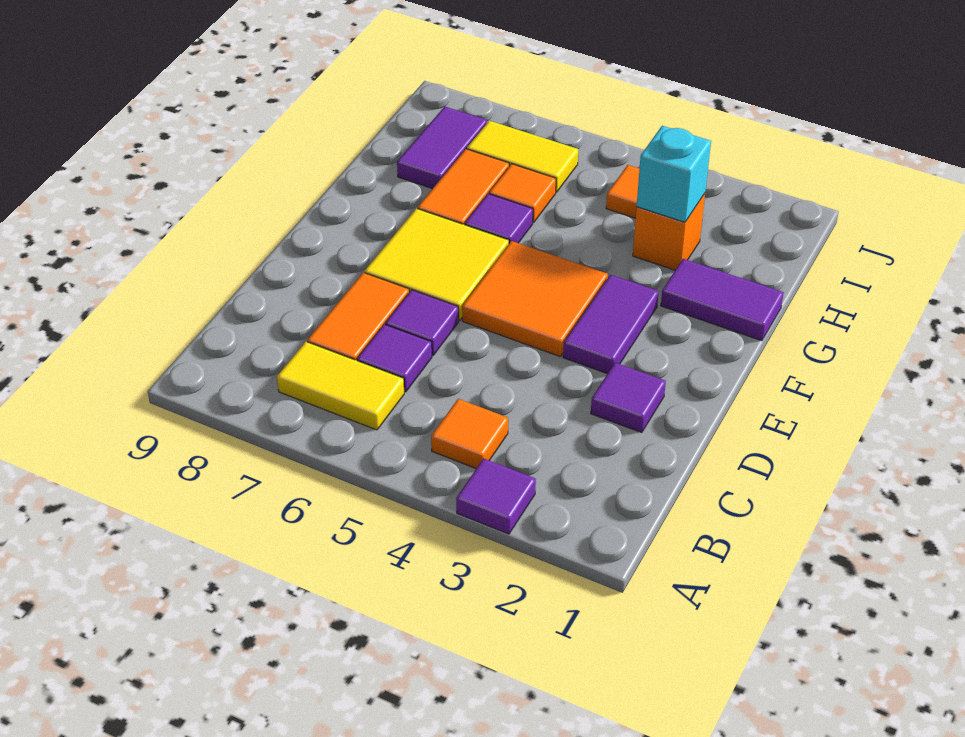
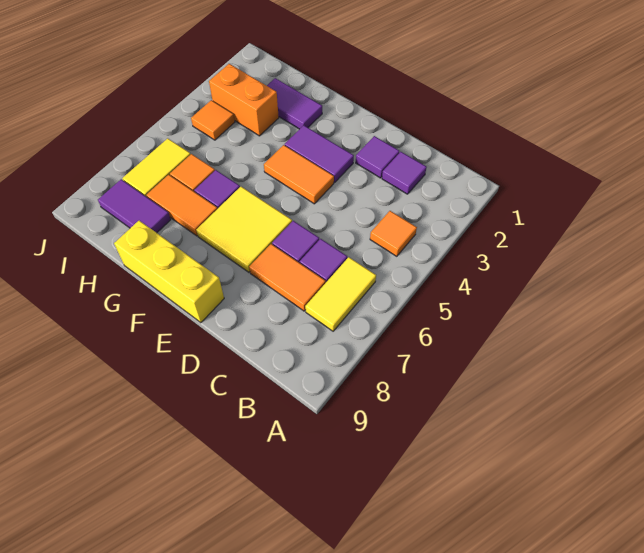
purple tile A3 level 1 -> purple tile C2 level 1
orange tile E4:F5 level 1 -> orange tile E4:F4 level 1
none -> yellow brick E9:G9 level 1
purple tile G1:G2 level 1 -> purple tile G2:H2 level 1
orange brick H3 level 1 -> orange brick H3:I3 level 1
cyan brick H3 level 2 -> none

